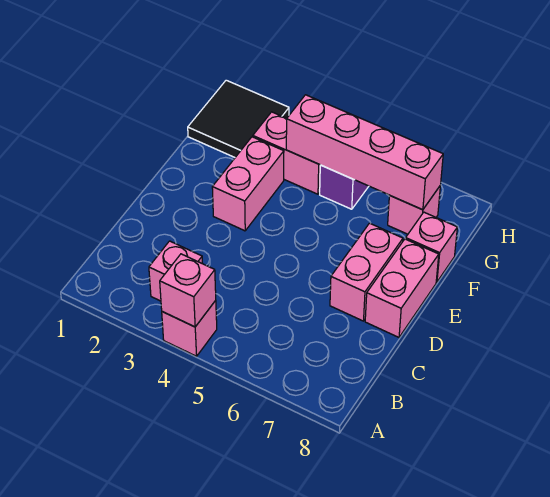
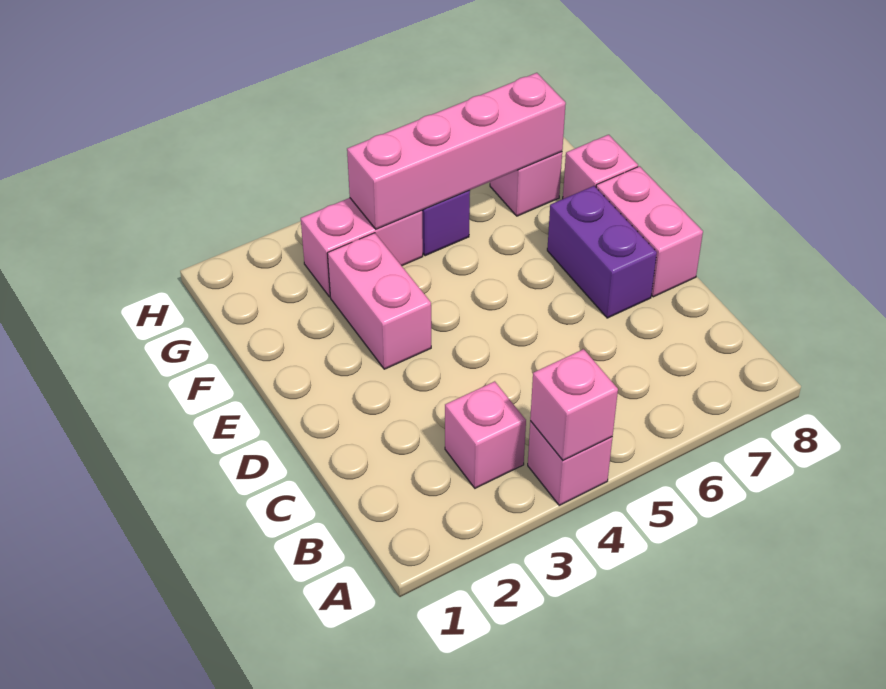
pink brick D7:E7 level 1 -> purple brick D7:E7 level 1
black tile G1:H2 level 1 -> none

